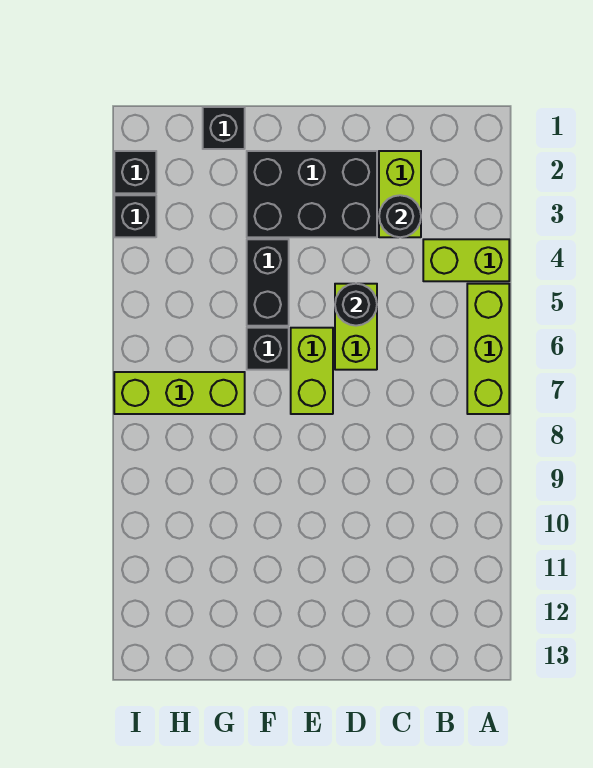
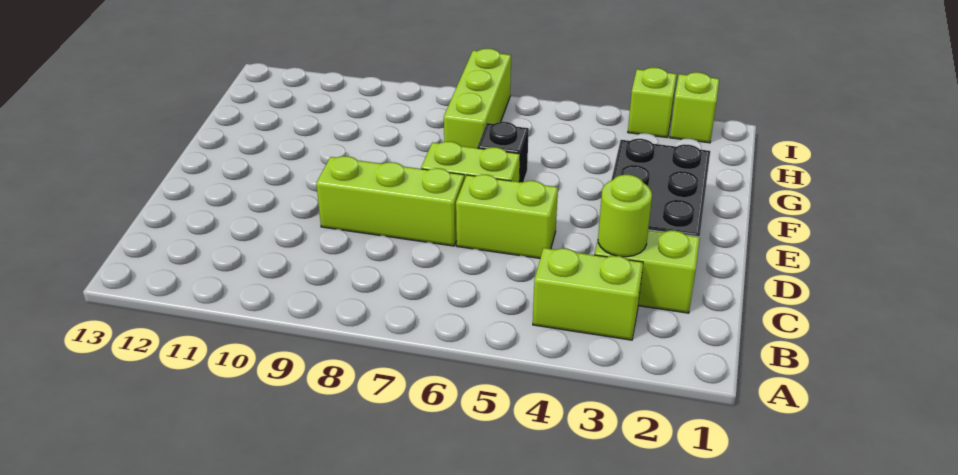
lime brick A4:B4 level 1 -> lime brick B3:B4 level 1
lime brick A5:A7 level 1 -> lime brick D7:D9 level 1
black round brick C3 level 2 -> lime round brick C3 level 2
black round brick D5 level 2 -> none
black brick F4:F5 level 1 -> none
black brick G1 level 1 -> none
black brick I2 level 1 -> lime brick I2 level 1
black brick I3 level 1 -> lime brick I3 level 1

